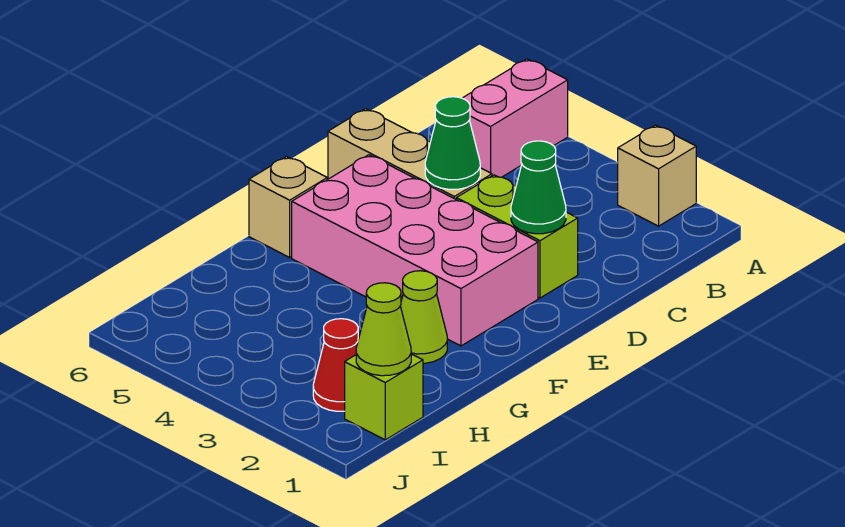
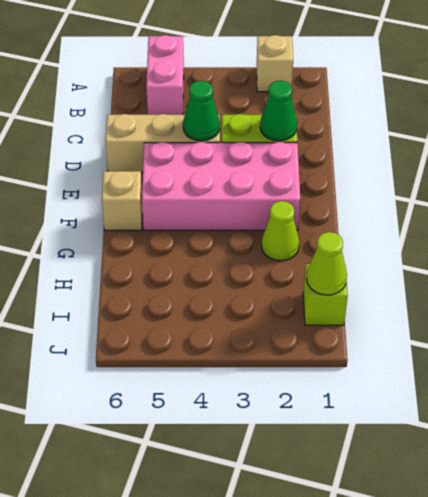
red cone I2 level 1 -> none

